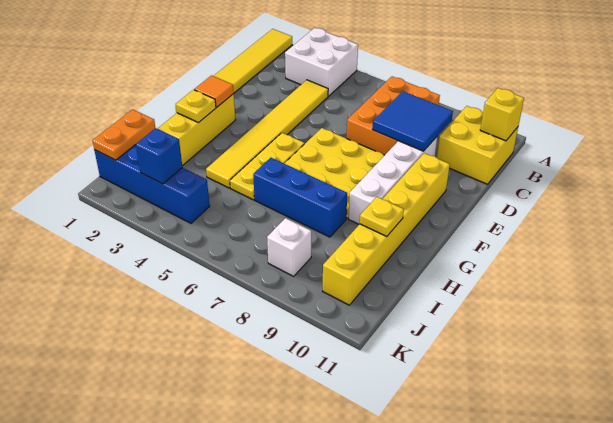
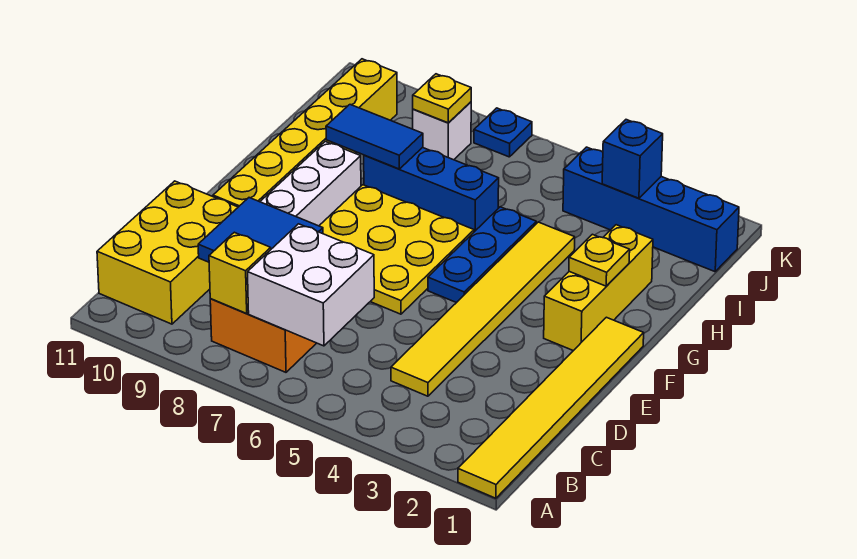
white brick A3:B4 level 1 -> white brick B6:C7 level 2
yellow brick B10:C11 level 1 -> yellow brick B10:D11 level 1
yellow brick B11 level 2 -> yellow brick B8 level 2
orange tile F2 level 2 -> none
yellow plate F5:H5 level 1 -> blue plate F5:H5 level 1
none -> blue tile H8:H9 level 2
yellow plate H10 level 2 -> yellow plate J8 level 2
orange plate I1:J1 level 2 -> none
none -> blue plate K7 level 1

